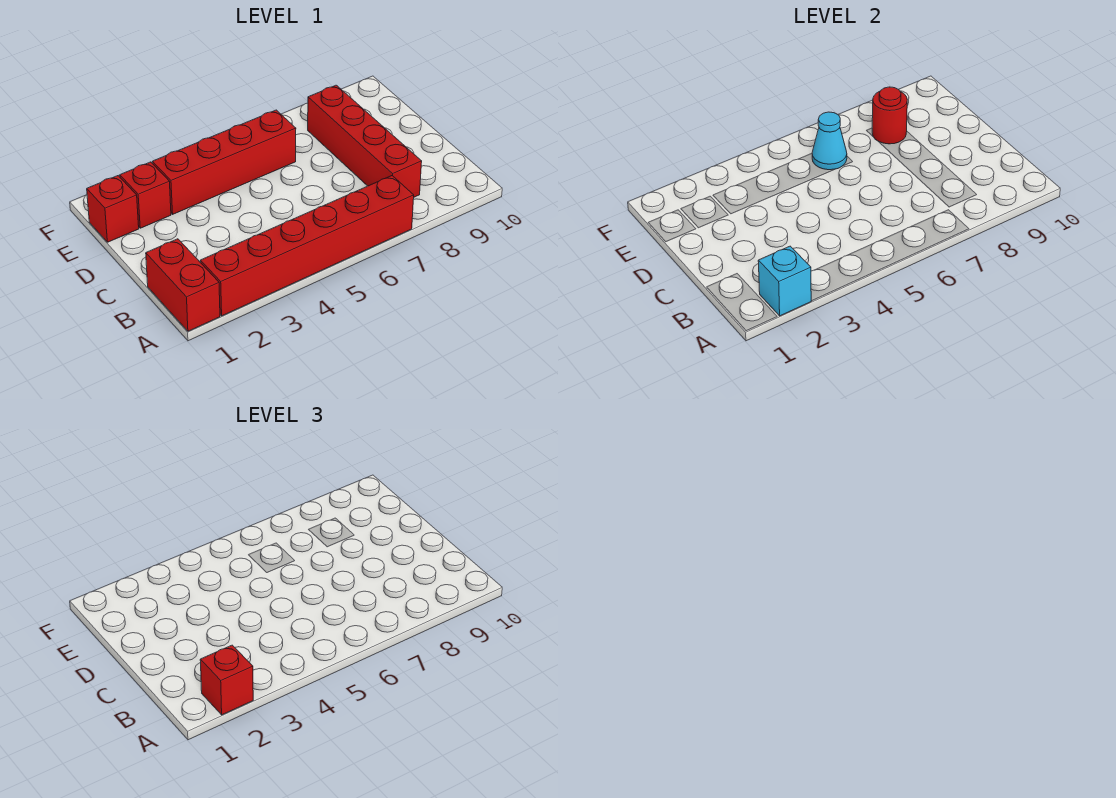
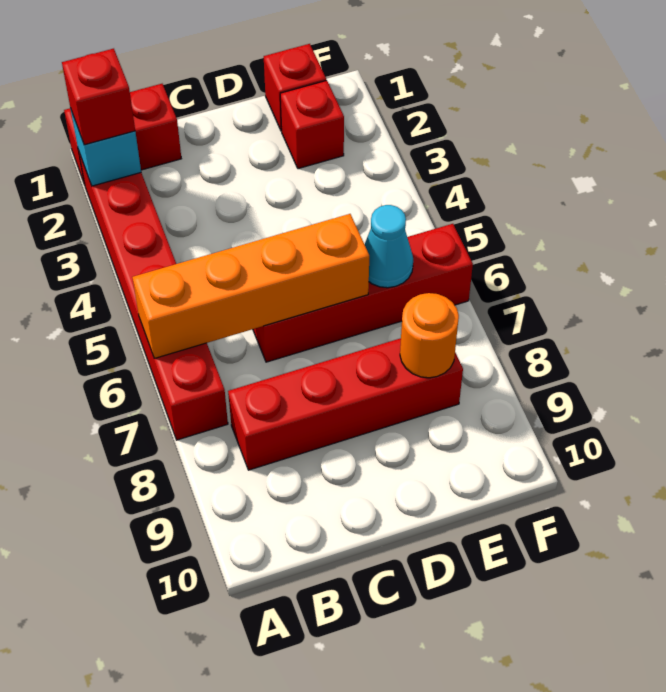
none -> orange brick A6:D6 level 2
red brick E3:E6 level 1 -> red brick C6:F6 level 1
red round brick E8 level 2 -> orange round brick E8 level 2

